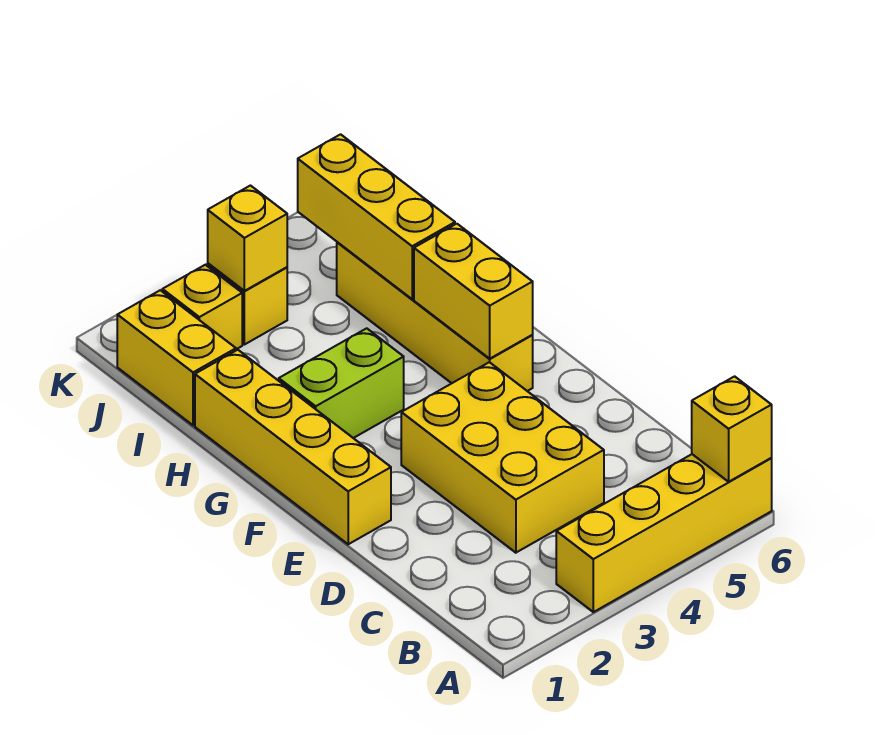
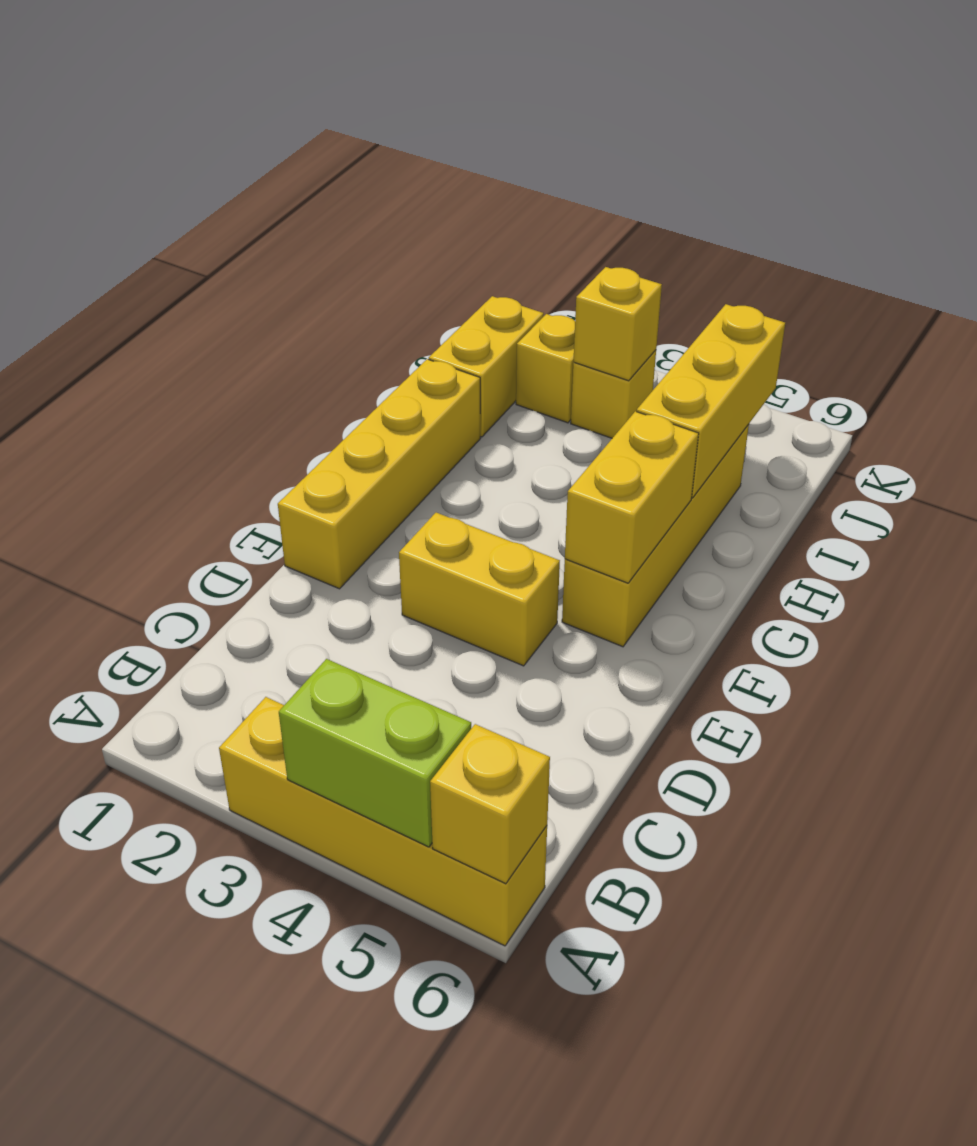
yellow brick C3:E4 level 1 -> yellow brick E3:E4 level 1
lime brick G2:G3 level 1 -> lime brick A4:A5 level 2

